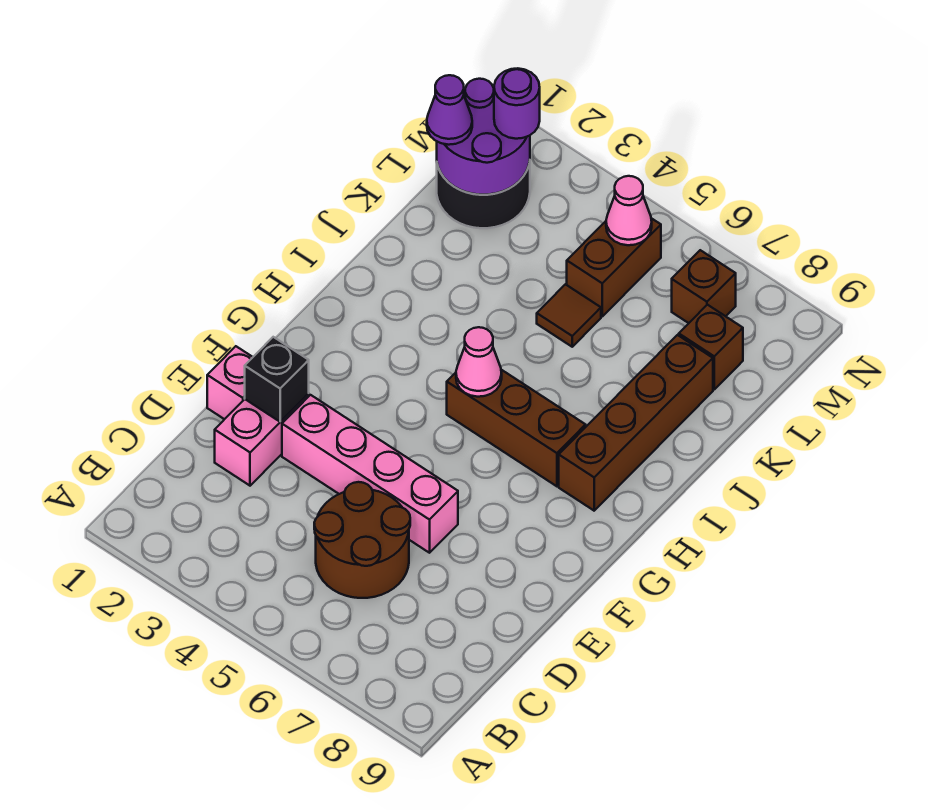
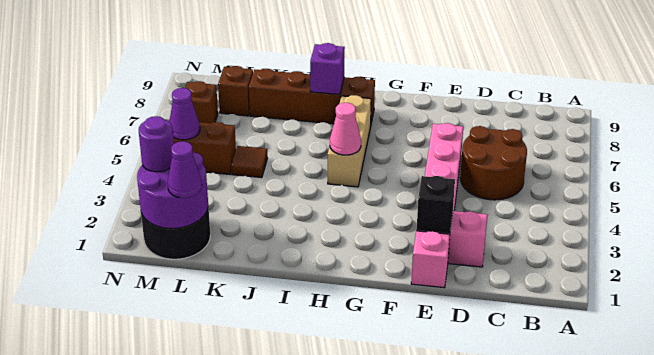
brown brick H5:H7 level 1 -> tan brick H5:H7 level 1
none -> purple brick I8 level 2
pink cone M5 level 2 -> purple cone M5 level 2

